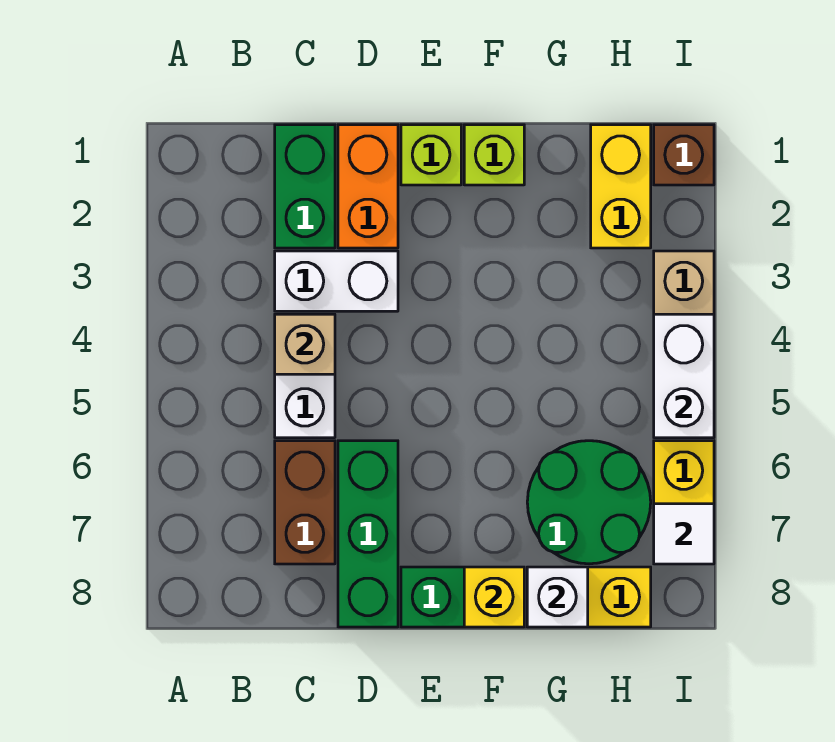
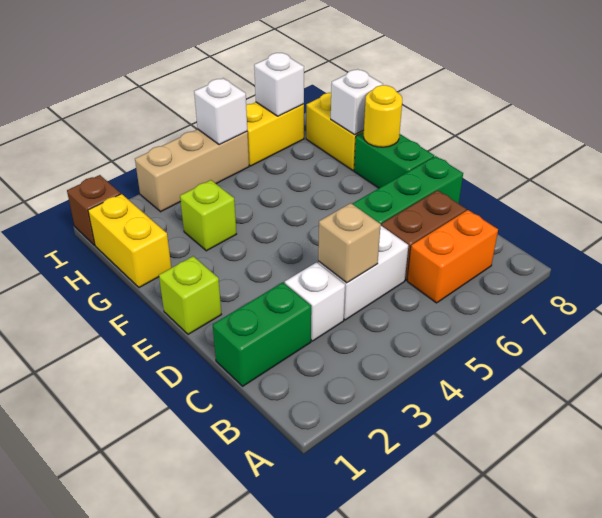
white brick C3:D3 level 1 -> white brick C3 level 1
orange brick D1:D2 level 1 -> orange brick B6:B7 level 1
lime brick F1 level 1 -> lime brick G3 level 1
yellow brick F8 level 2 -> yellow round brick F8 level 2
green round brick G6:H7 level 1 -> none
yellow brick H1:H2 level 1 -> yellow brick G1:H1 level 1
white brick I4:I5 level 2 -> white brick I5 level 2
white tile I7 level 2 -> white brick I7 level 2

